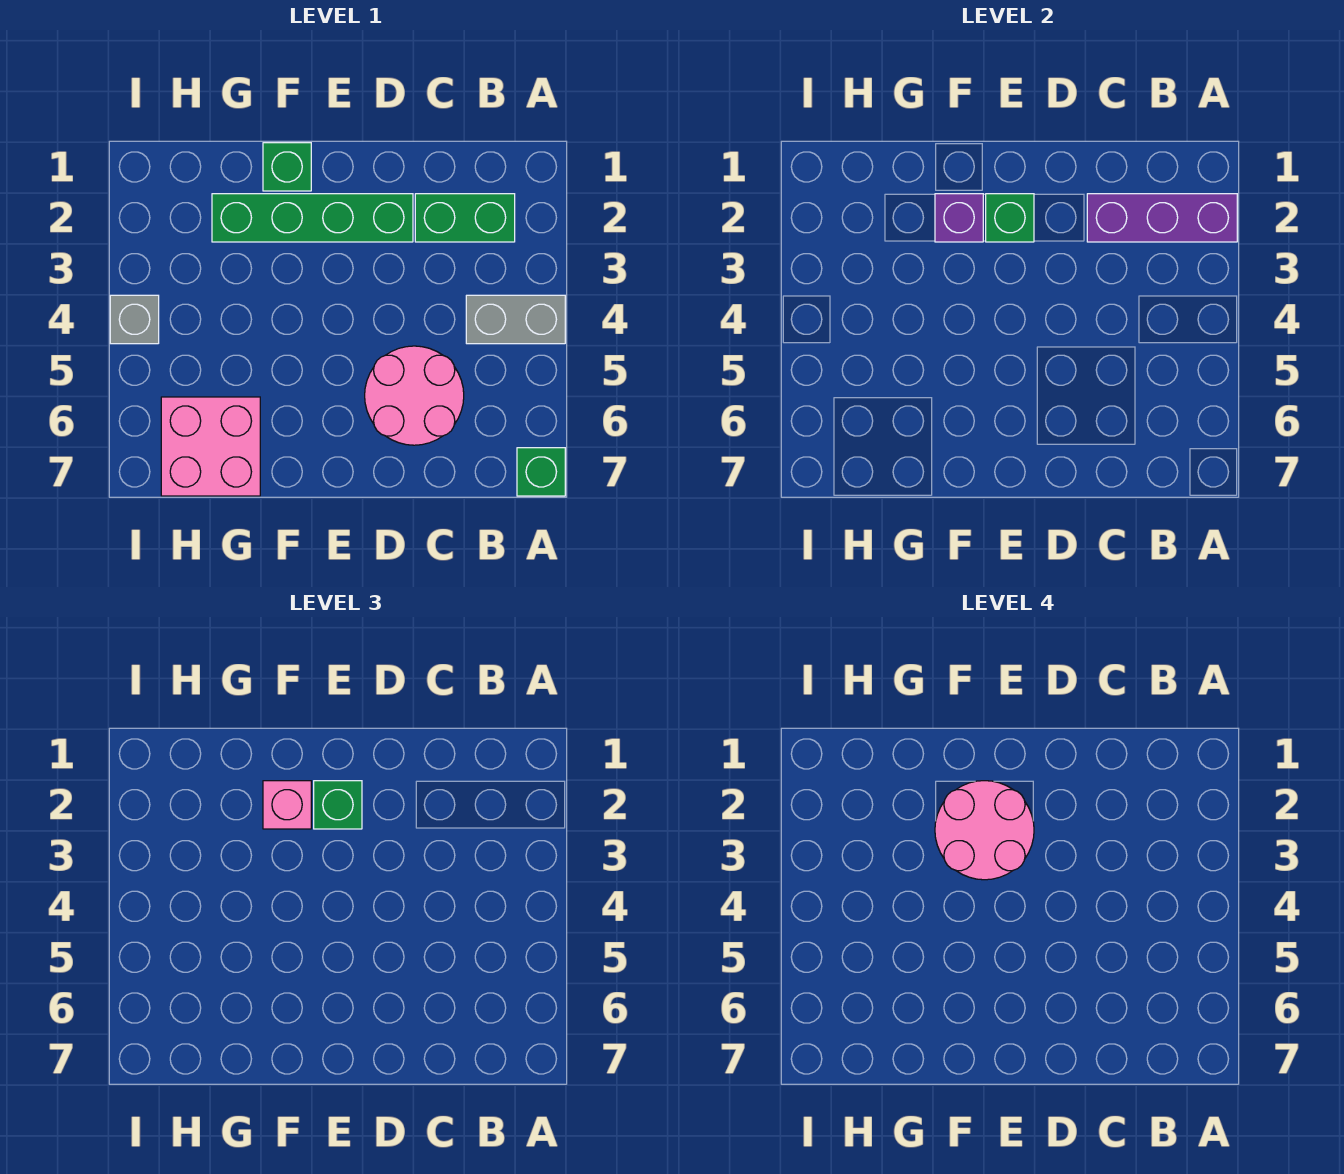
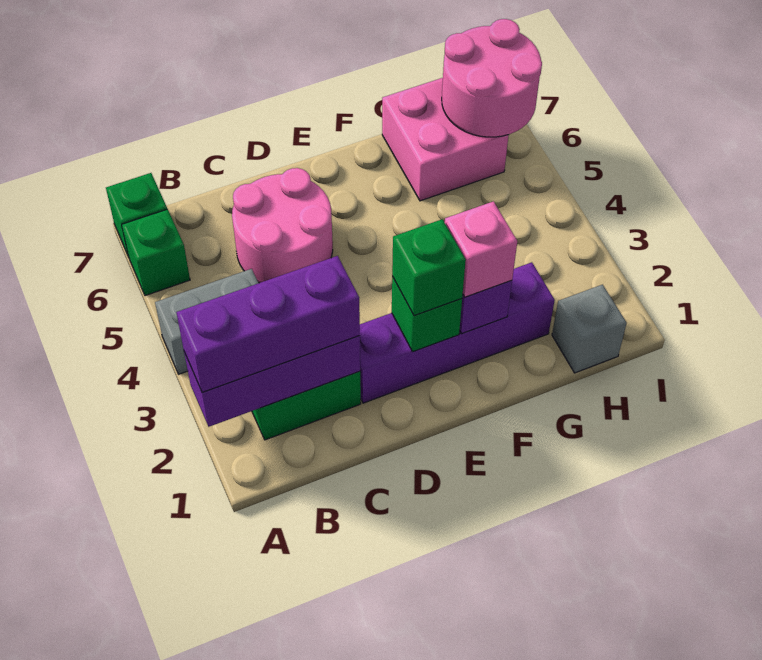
none -> purple brick A2:C2 level 3
green brick D2:G2 level 1 -> purple brick D2:G2 level 1
pink round brick E2:F3 level 4 -> pink round brick H6:I7 level 2
green brick F1 level 1 -> green brick A6 level 1
grey brick I4 level 1 -> grey brick H1 level 1

